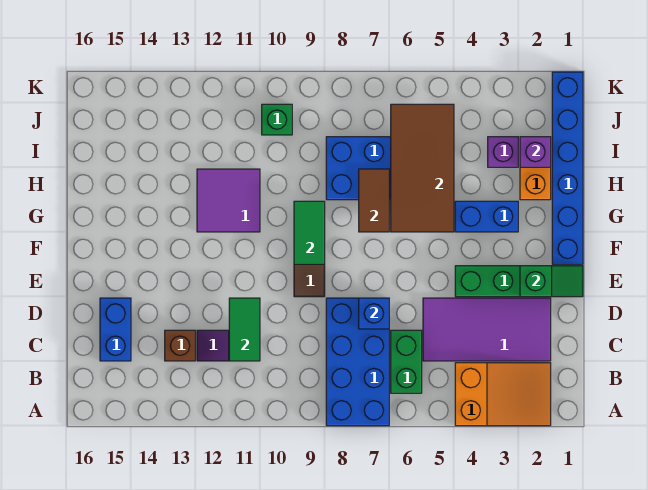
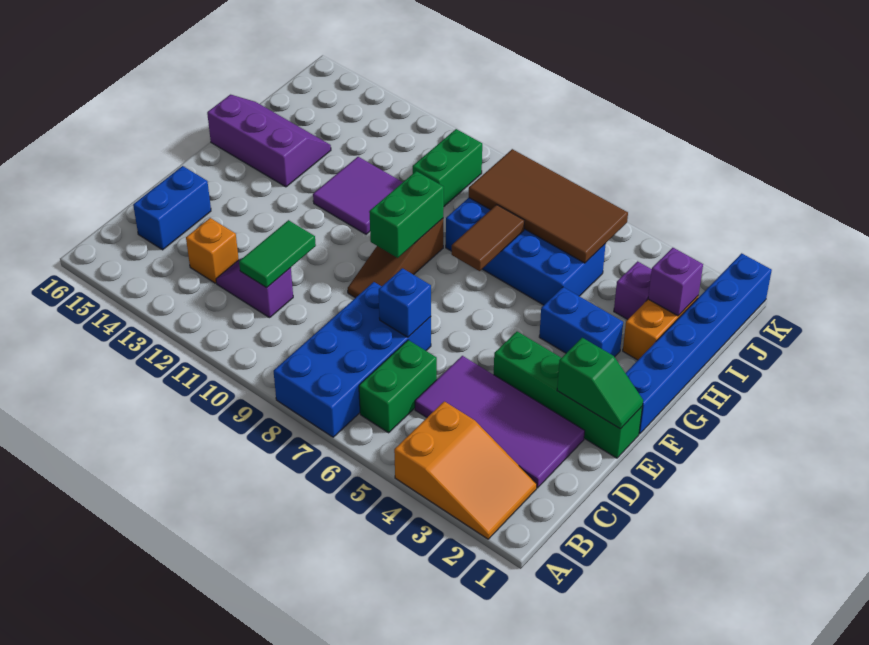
brown brick C13 level 1 -> orange brick C13 level 1
green tile F9:G9 level 2 -> green brick F9:G9 level 2
brown tile G5:J6 level 2 -> brown tile I5:J8 level 2
none -> purple slope G14:H16 level 1 top G
green brick J10 level 1 -> green brick I10:J10 level 1

